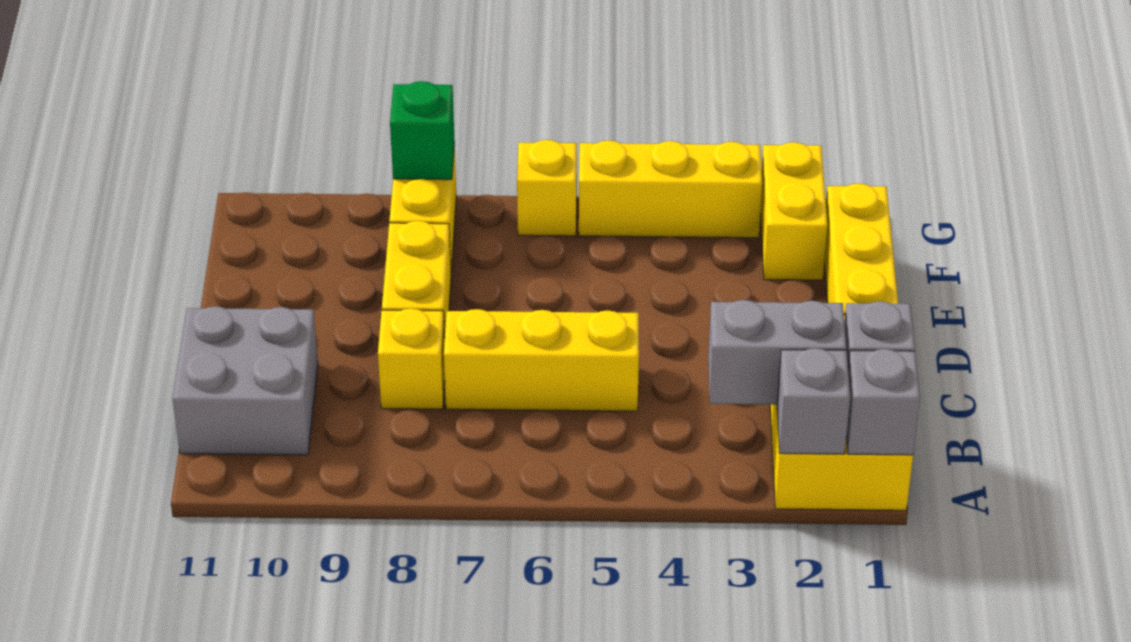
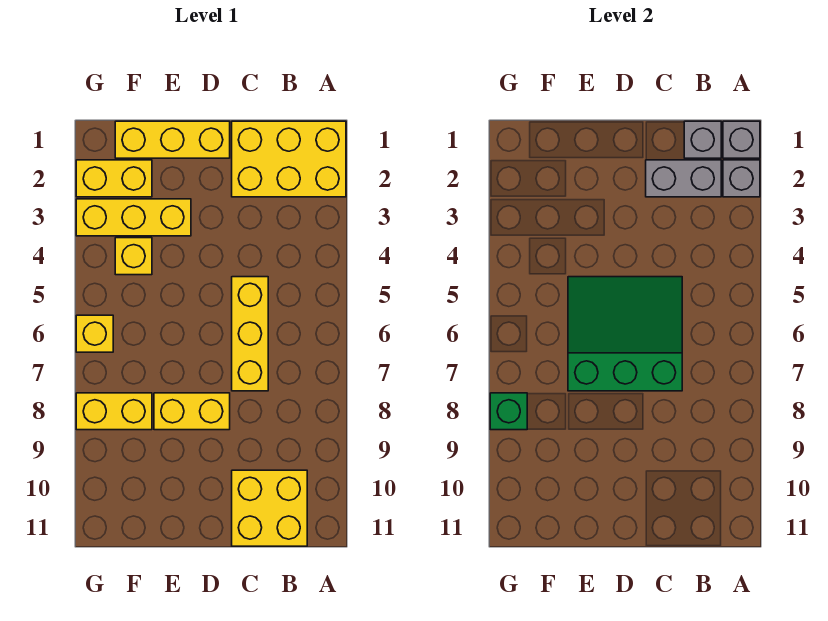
grey brick B2:B3 level 2 -> grey brick B2:C2 level 2
grey brick B10:C11 level 1 -> yellow brick B10:C11 level 1
none -> green slope C5:E7 level 2 top 7
yellow brick C8 level 1 -> yellow brick F4 level 1
yellow brick G3:G5 level 1 -> yellow brick E3:G3 level 1

